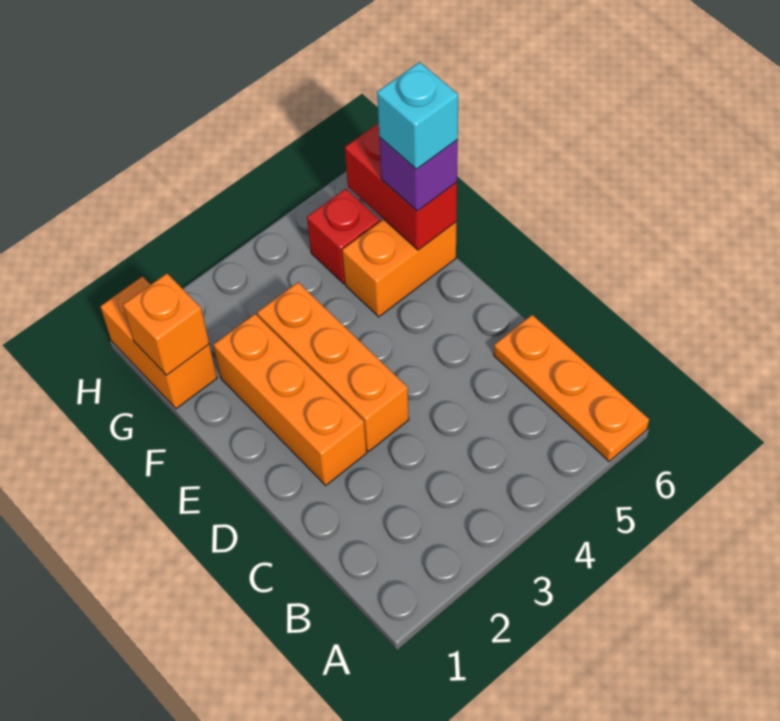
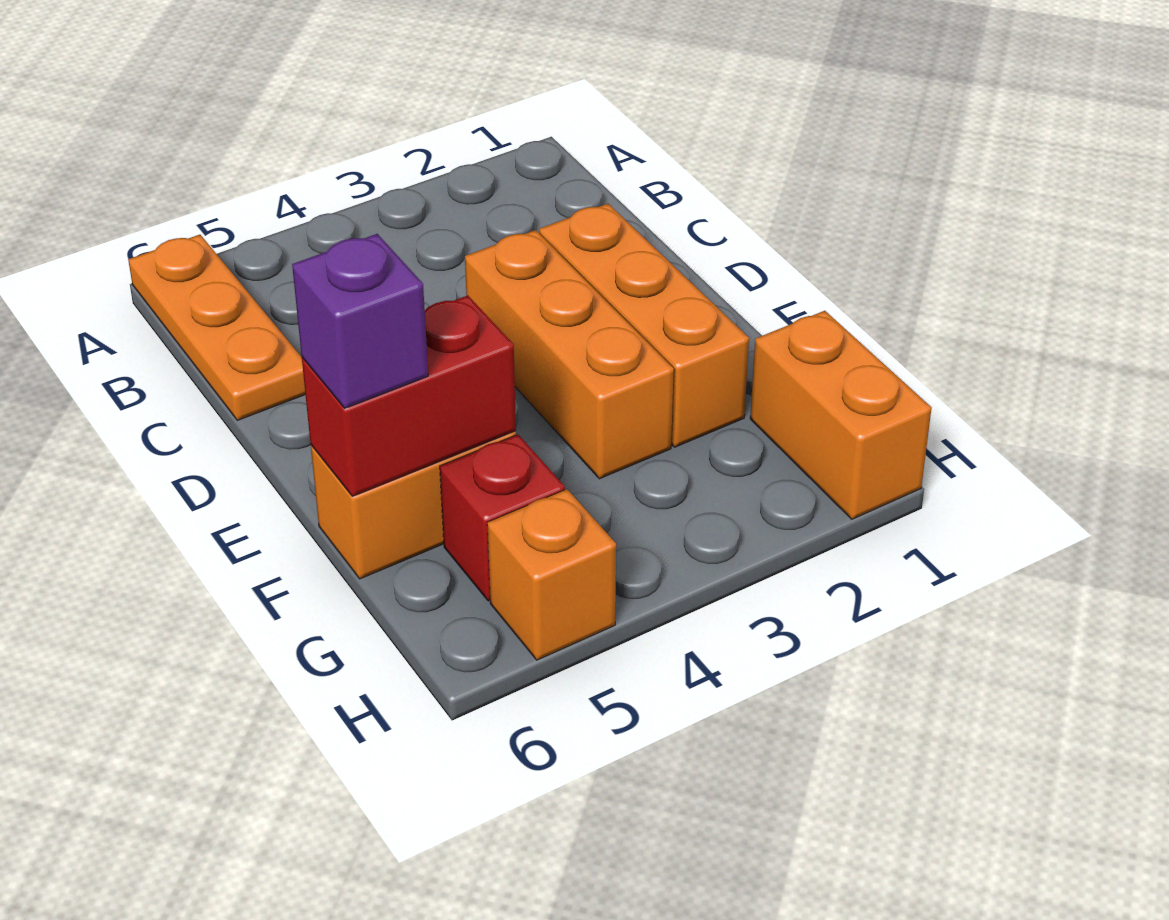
red brick F6:G6 level 2 -> red brick F5:F6 level 2
cyan brick F6 level 4 -> none
orange brick G1 level 2 -> orange brick H5 level 1

